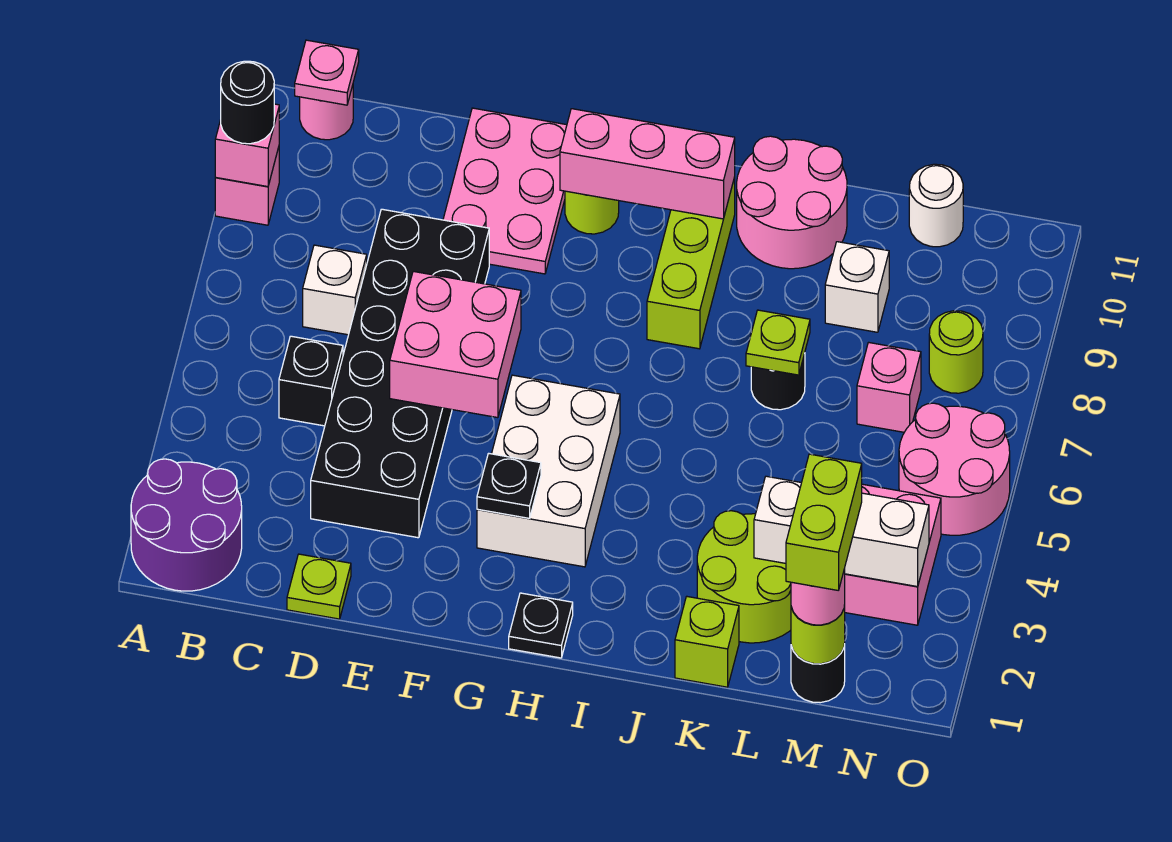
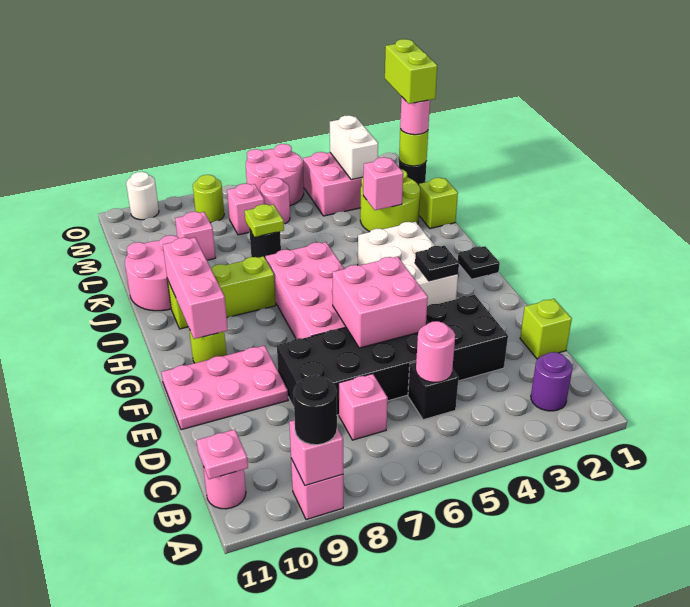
purple round brick A1:B2 level 1 -> purple round brick B2 level 1
none -> pink round brick C5 level 2
white brick C7 level 1 -> pink brick C7 level 1
lime plate D1 level 1 -> lime brick D1 level 1
none -> pink brick F6:I7 level 1
white brick G3:H5 level 1 -> white brick G3:I4 level 1
none -> pink brick K3 level 2
white brick L3:N3 level 2 -> white brick M3:N3 level 2
white brick L9 level 1 -> pink brick L9 level 1
lime brick M1:M2 level 4 -> lime brick M1:N1 level 4
none -> pink round brick M6 level 1
white round brick M11 level 1 -> white round brick O10 level 1

